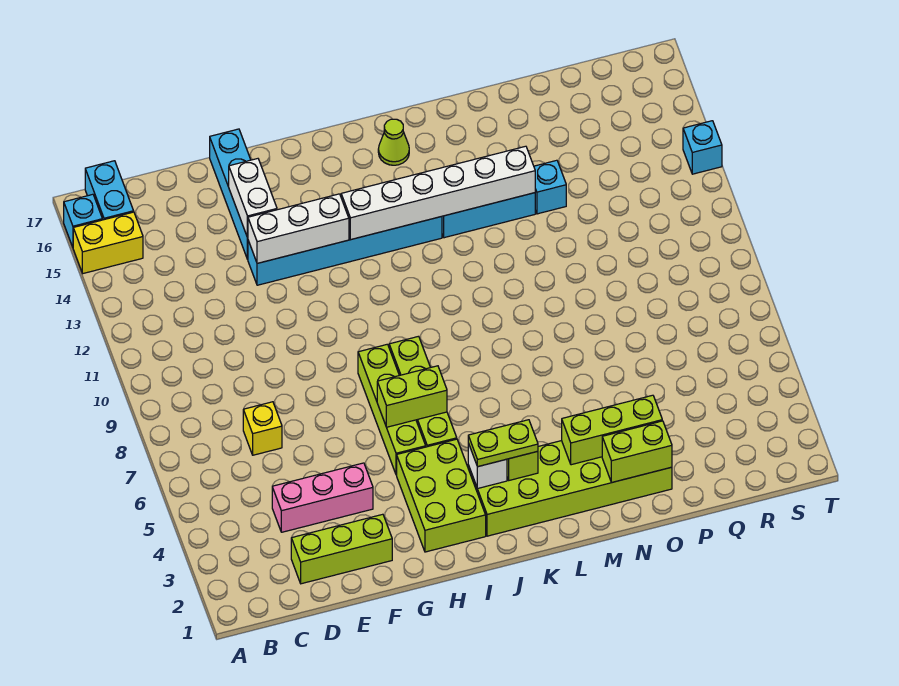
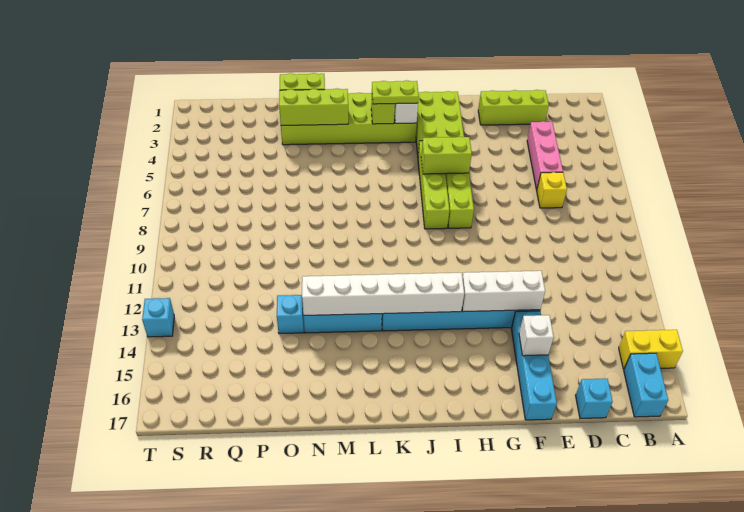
cyan brick A16 level 1 -> cyan brick D17 level 1
pink brick D4:F4 level 1 -> pink brick D4:D6 level 1
white brick F14:F15 level 2 -> white brick F15 level 2
lime cone K16 level 1 -> none

